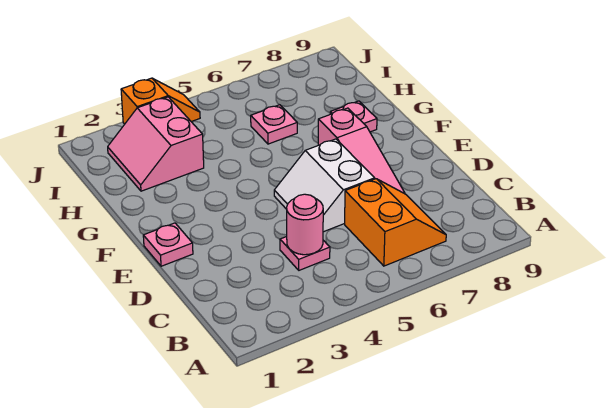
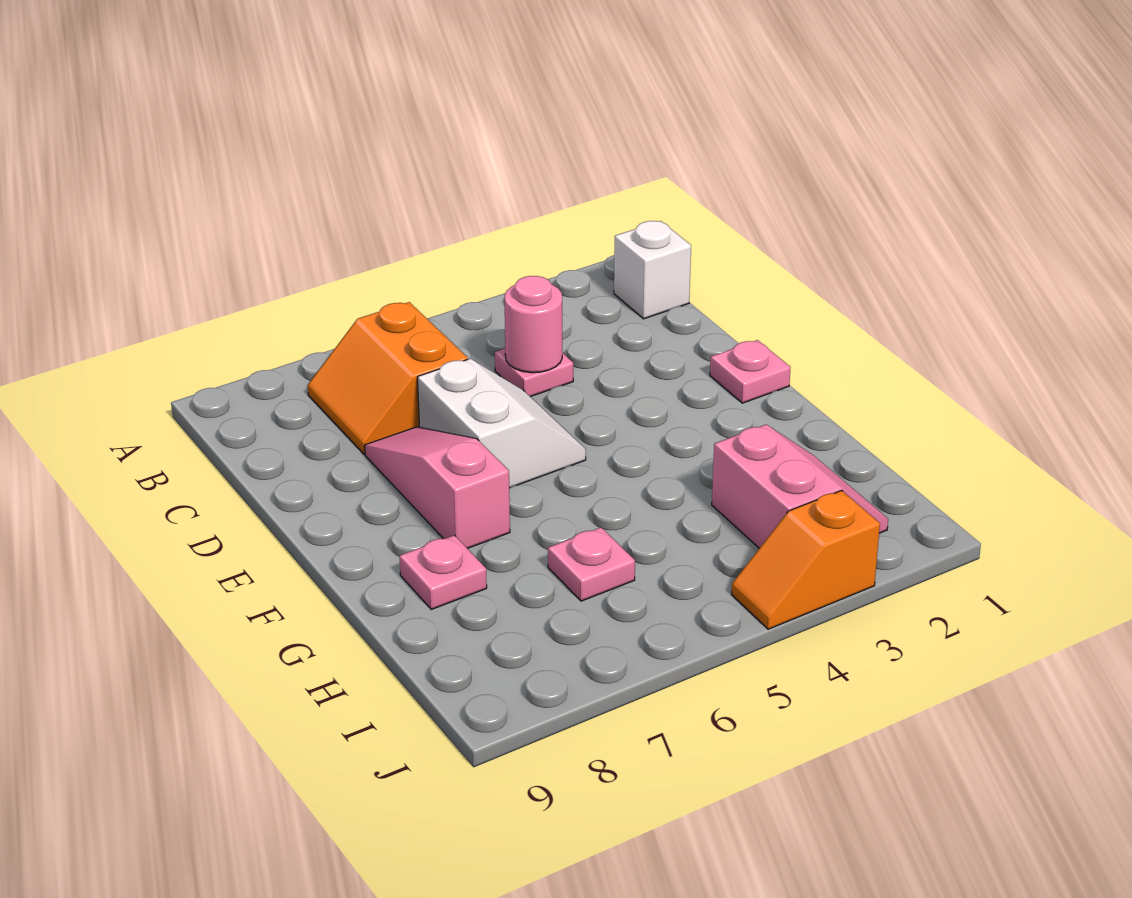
none -> white brick B1 level 1

